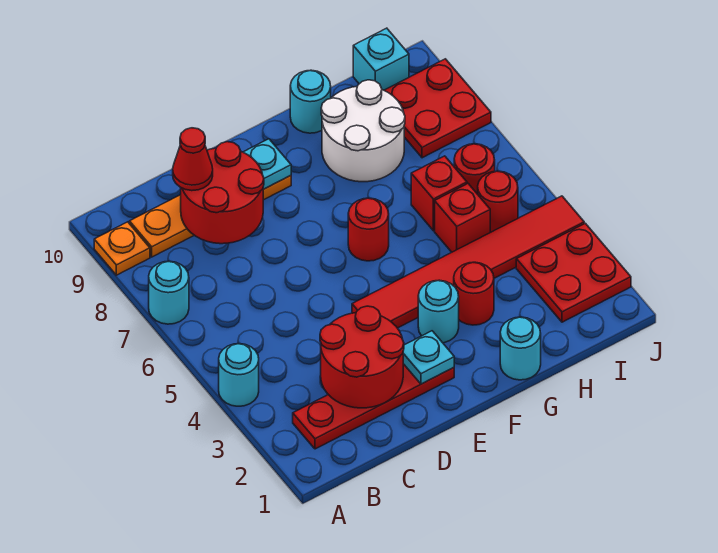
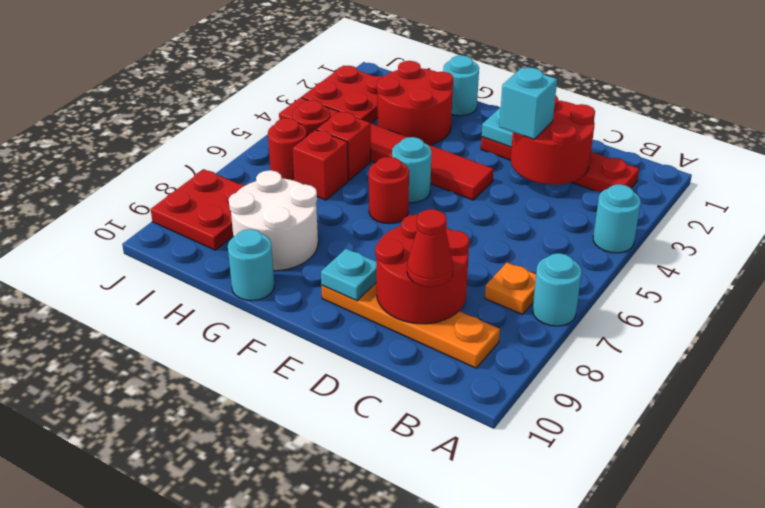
orange plate A9 level 1 -> orange plate B7 level 1
cyan round brick F3 level 1 -> cyan round brick F5 level 1
red round brick G3 level 1 -> red round brick G2:H3 level 1
cyan brick I10 level 1 -> cyan brick D3 level 3

